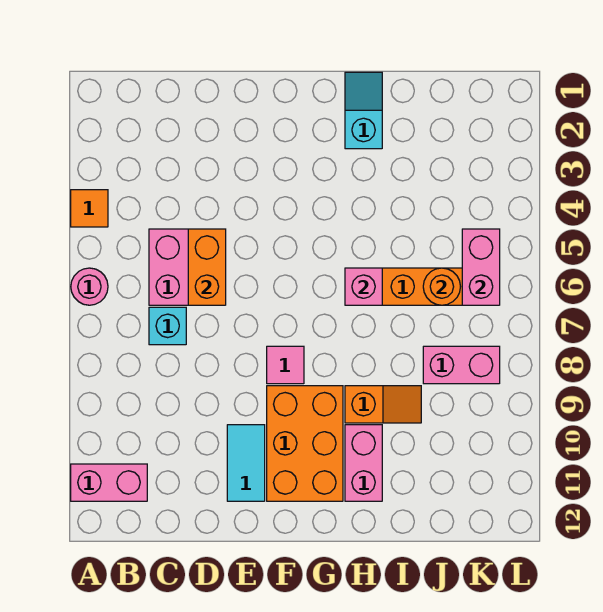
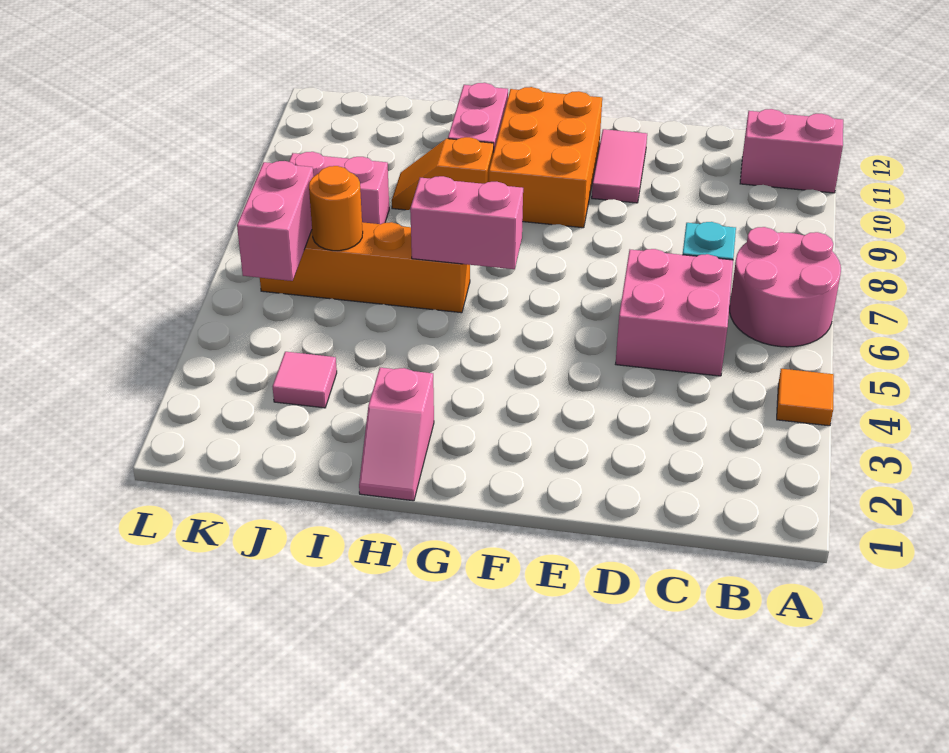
pink round brick A6 level 1 -> pink round brick A6:B7 level 1
orange brick D5:D6 level 2 -> none
cyan tile E10:E11 level 1 -> pink tile E10:E11 level 1
pink tile F8 level 1 -> pink tile J3 level 1
cyan slope H1:H2 level 1 top 2 -> pink slope H1:H2 level 1 top 2
pink brick H6 level 2 -> pink brick G6:H6 level 2

